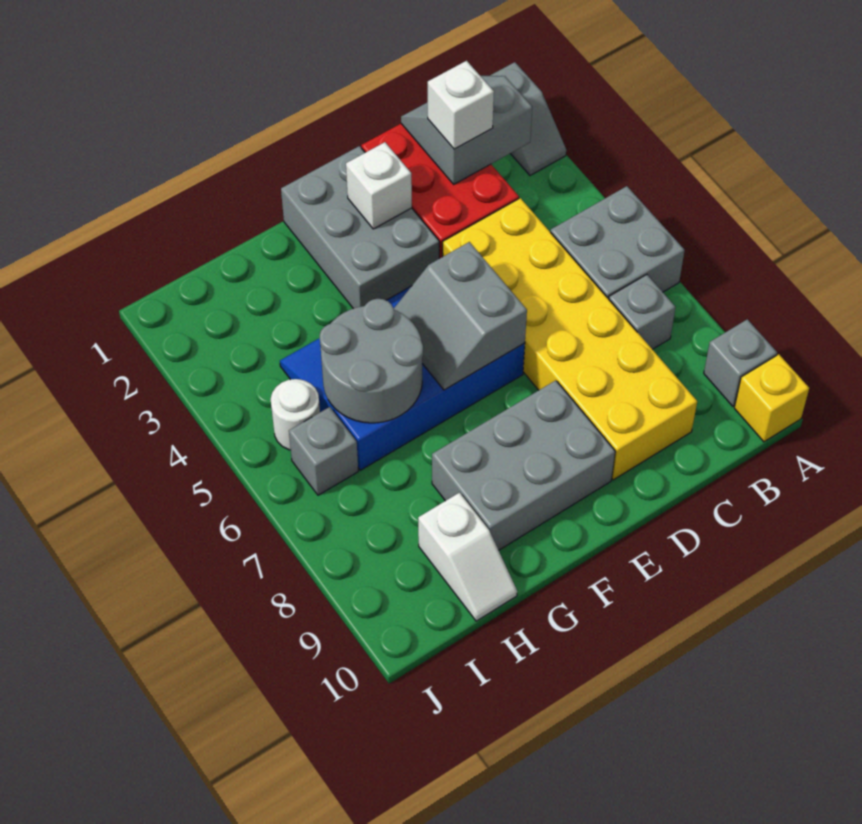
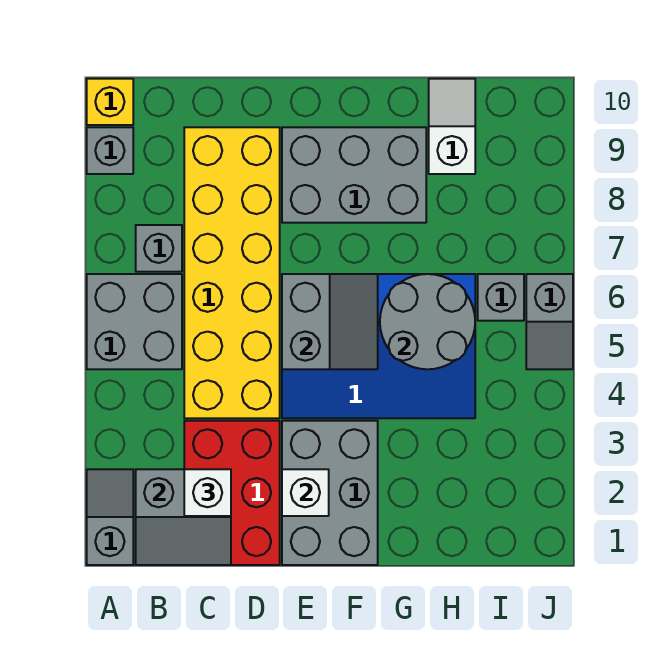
white round brick I5 level 1 -> none
none -> grey slope J5:J6 level 1 top 6

